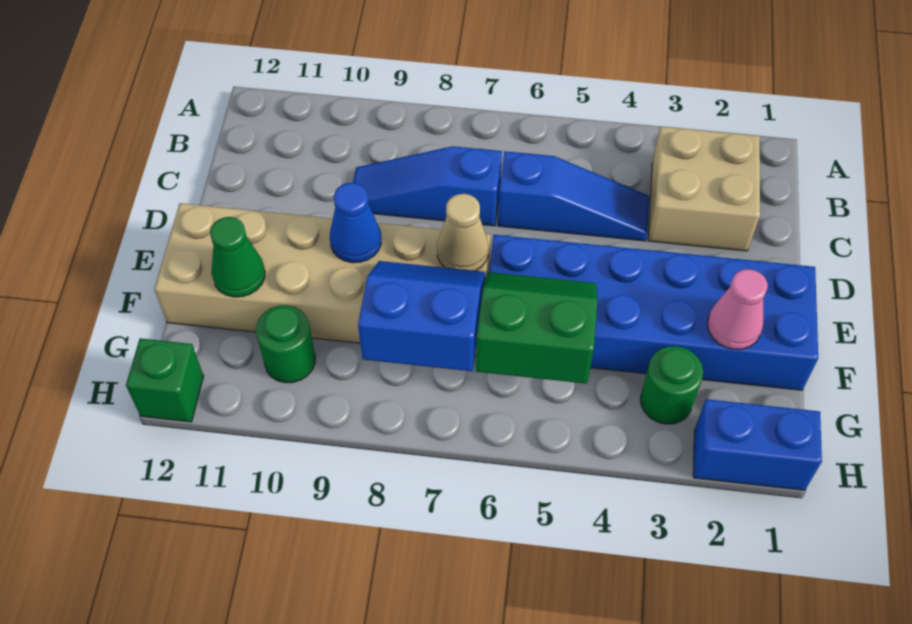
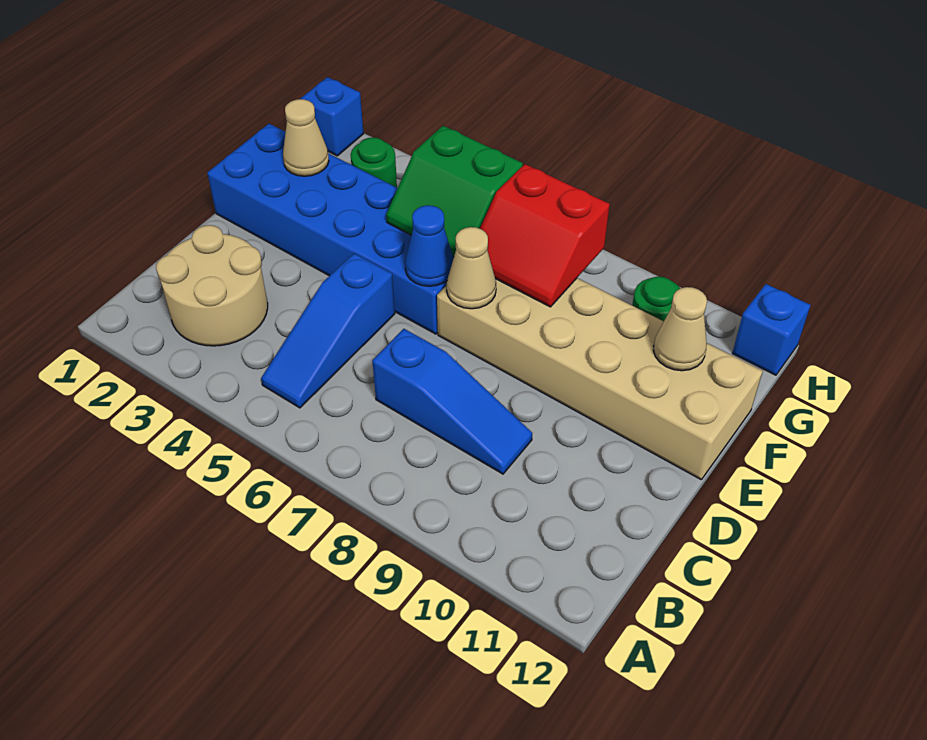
tan brick B2:C3 level 1 -> tan round brick B2:C3 level 1
blue slope C4:C6 level 1 top 6 -> blue slope B5:D5 level 1 top D
blue cone E9 level 2 -> blue cone E6 level 2
pink cone F2 level 2 -> tan cone F2 level 2
blue slope F7:G8 level 2 top G -> red slope F7:G8 level 2 top G
green cone F11 level 2 -> tan cone F11 level 2
blue brick H1:H2 level 1 -> blue brick H1 level 1
green brick H12 level 1 -> blue brick H12 level 1

